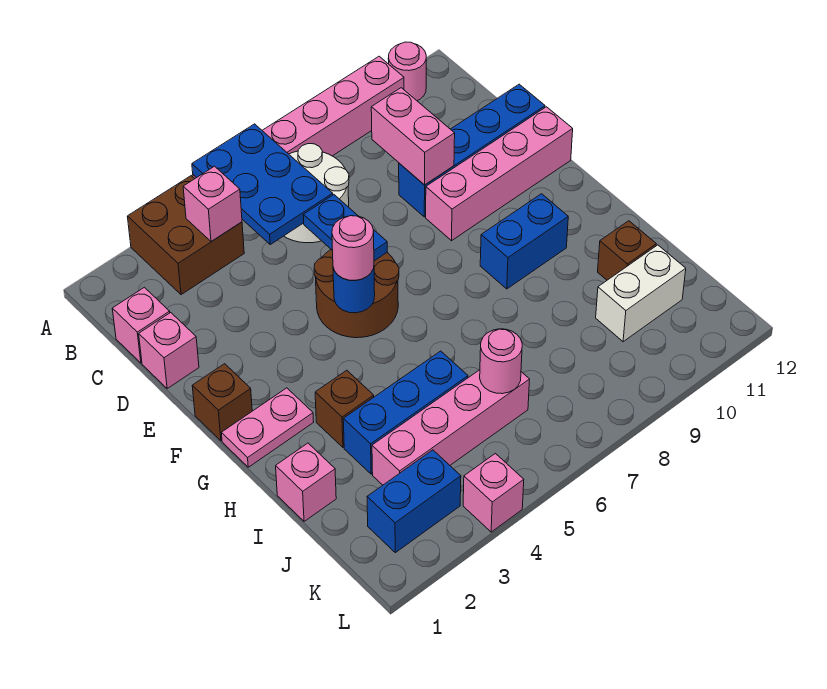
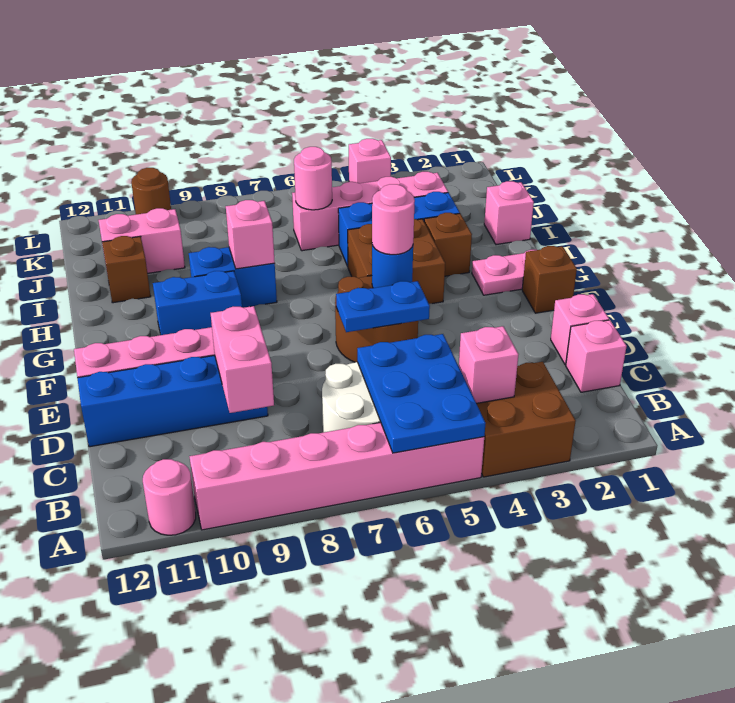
blue plate D6:E6 level 2 -> blue plate E5:E6 level 2
none -> brown brick G4:H5 level 1
none -> pink brick H8 level 2
white brick J10:J11 level 1 -> pink brick J10:J11 level 1
blue brick K2:K3 level 1 -> blue brick H8:H9 level 1
none -> brown round brick L10 level 1

